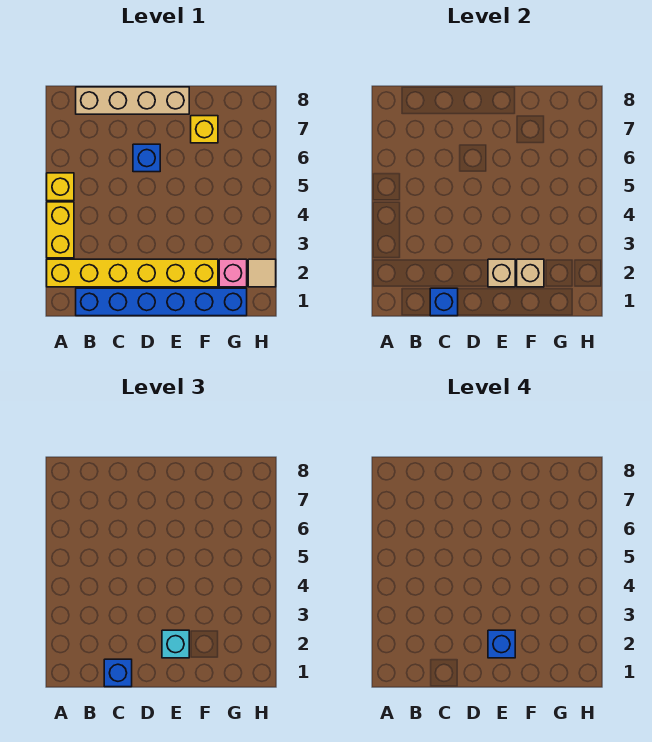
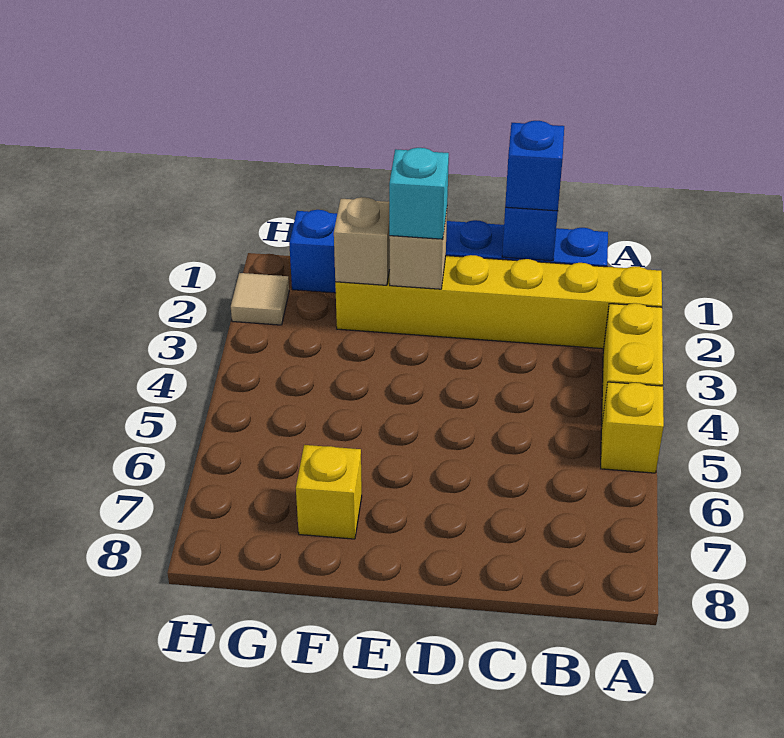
tan brick B8:E8 level 1 -> none
blue brick D6 level 1 -> none
blue brick E2 level 4 -> none
pink brick G2 level 1 -> none

